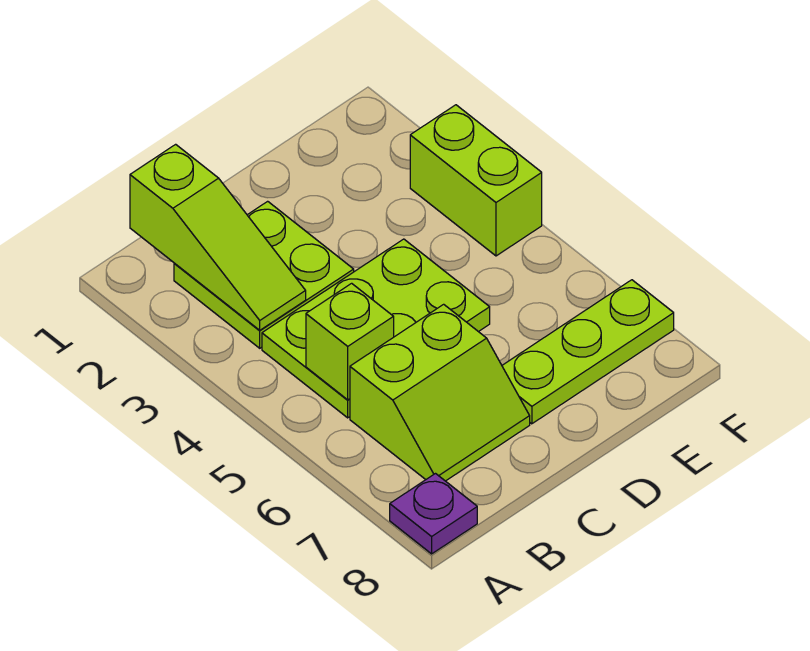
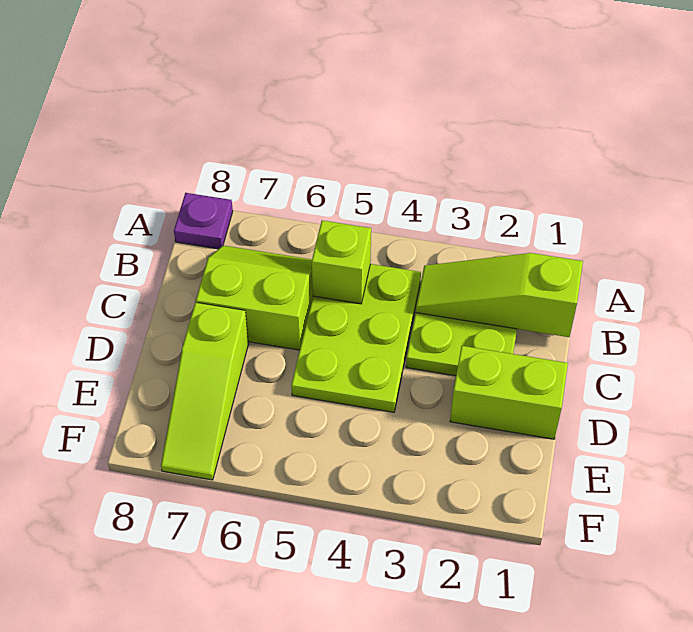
lime slope B6:C7 level 1 top 6 -> lime slope B6:C7 level 1 top C
lime plate D7:F7 level 1 -> lime slope D7:F7 level 1 top D
lime brick F3:F4 level 1 -> lime brick D1:D2 level 1

